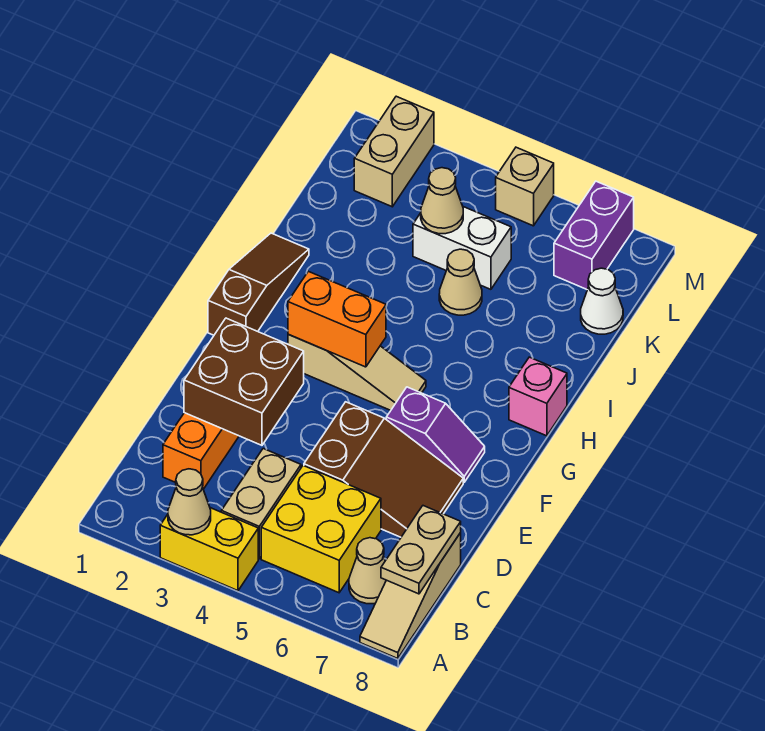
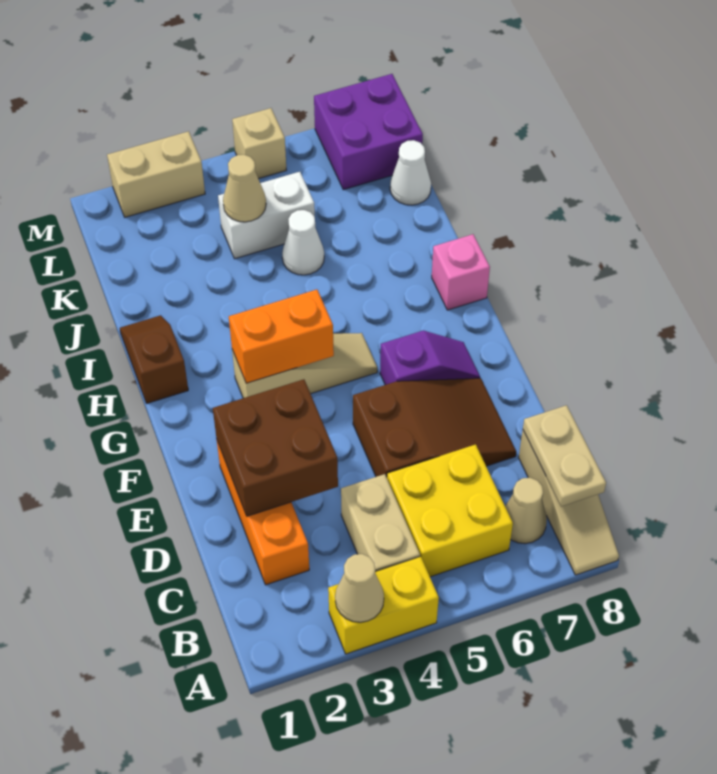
brown slope G1:I1 level 1 top G -> brown slope H1:I1 level 1 top H
tan cone J5 level 1 -> white cone J5 level 1
tan brick L2:M2 level 1 -> tan brick M2:M3 level 1
purple brick L7:M7 level 1 -> purple brick L7:M8 level 1

